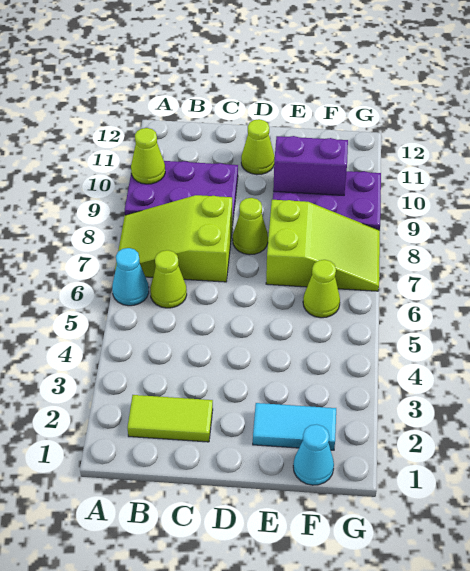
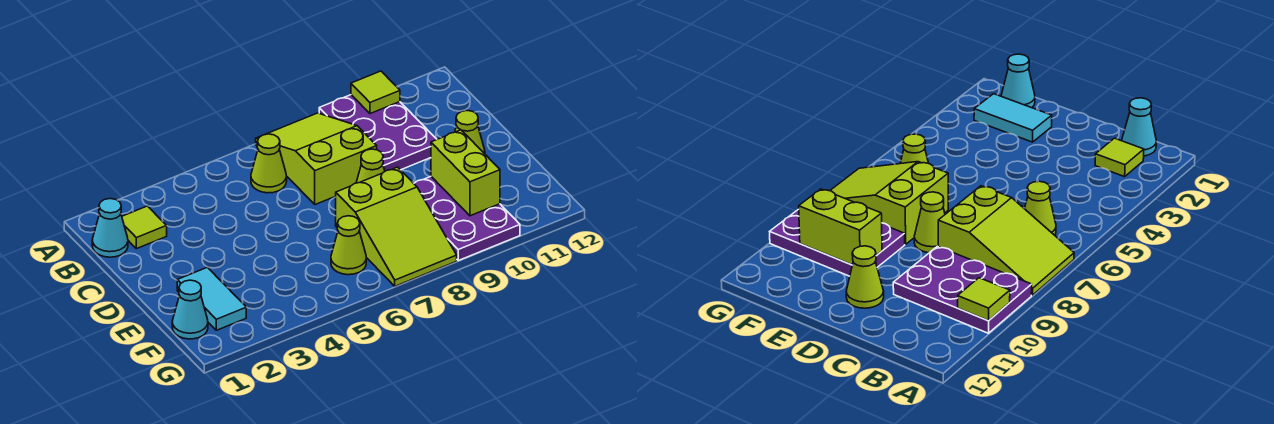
cyan cone A6 level 1 -> cyan cone B1 level 1
lime cone A10 level 2 -> lime tile A10 level 2
lime tile B2:C2 level 1 -> lime tile B2 level 1
purple brick E10:F10 level 2 -> lime brick E10:F10 level 2

